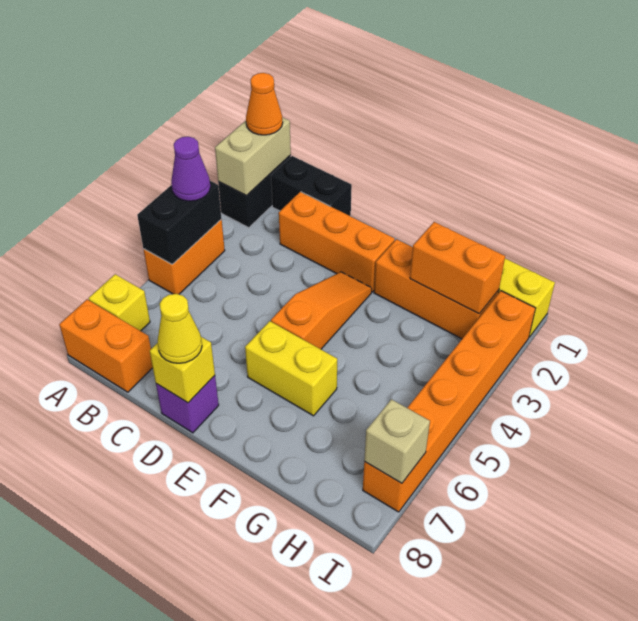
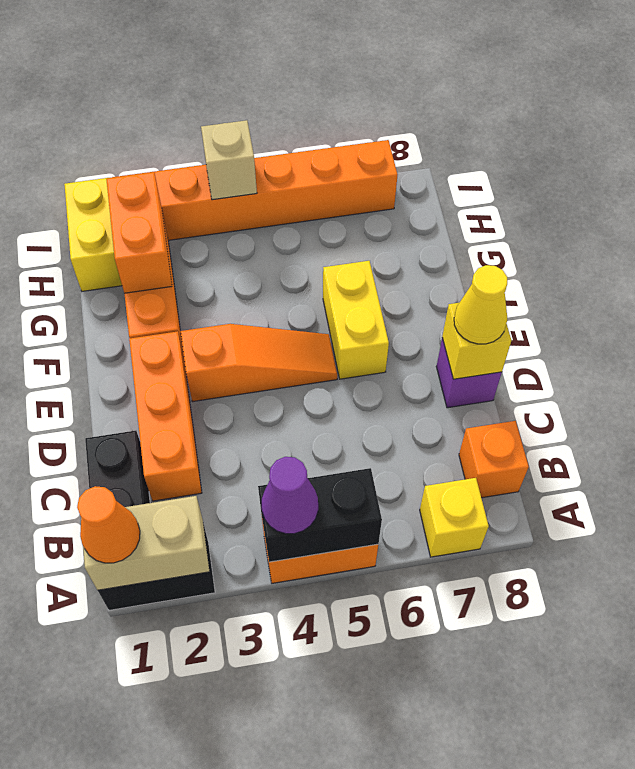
orange brick A8:B8 level 1 -> orange brick B8 level 1
orange slope E3:E5 level 1 top 5 -> orange slope E3:E5 level 1 top 3
tan brick I7 level 2 -> tan brick I4 level 2

